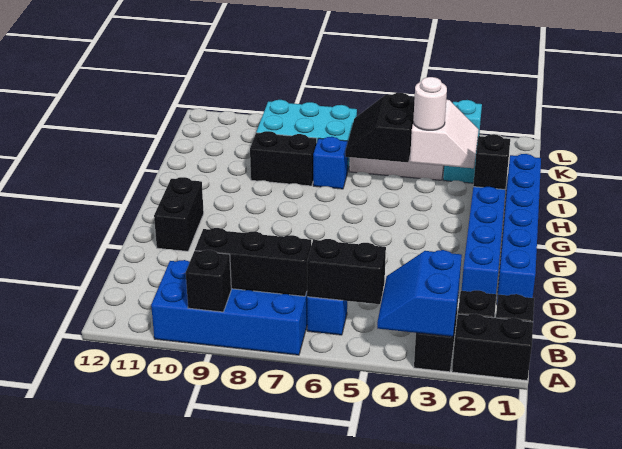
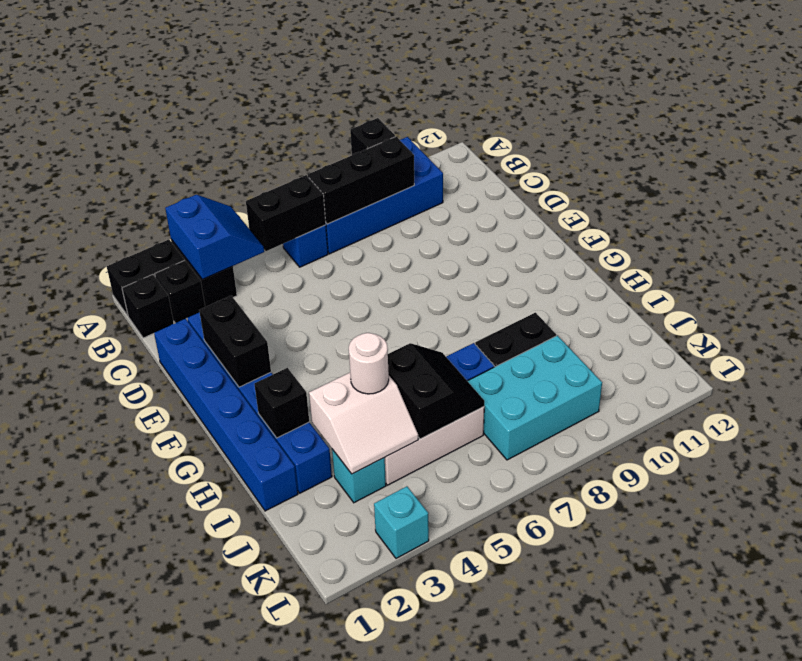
black brick E11:F11 level 1 -> black brick E2:F2 level 2
white slope I3:J4 level 2 top 4 -> white slope I3:J4 level 2 top I

